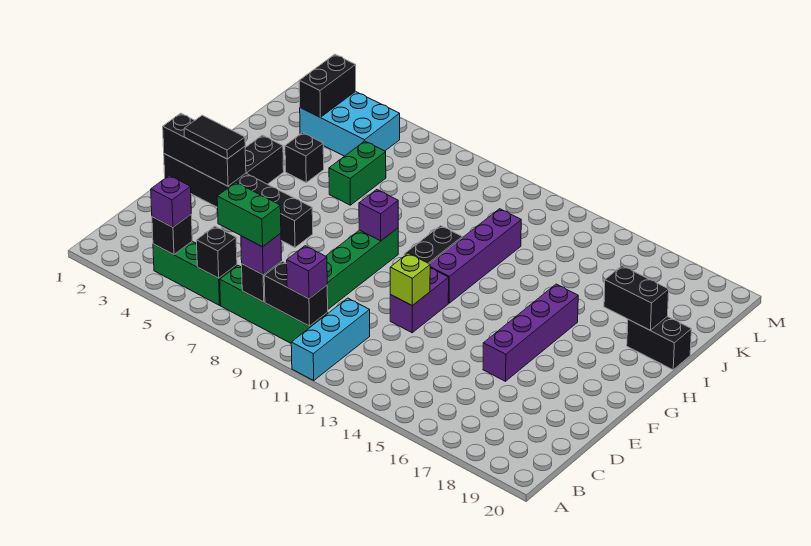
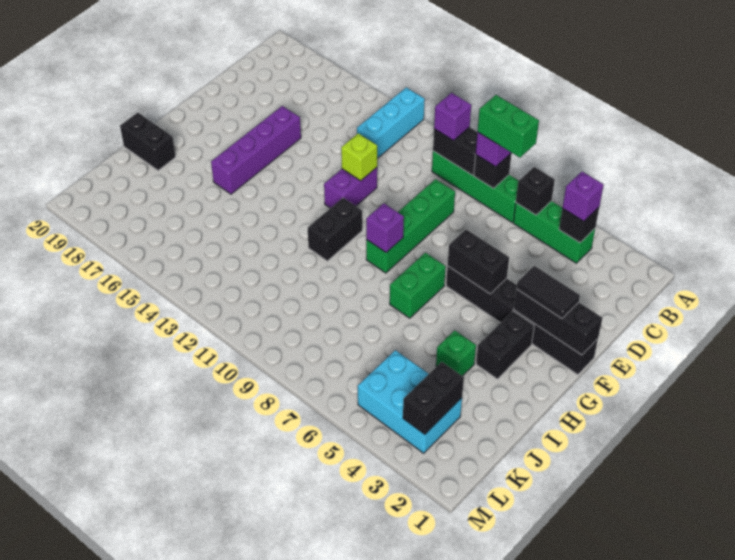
cyan brick A11:C11 level 1 -> cyan brick A13:C13 level 1
purple brick G12:J12 level 1 -> none
black brick I4 level 1 -> green brick I4 level 1
green brick I6:J6 level 1 -> green brick G7:H7 level 1
black brick I18:I19 level 2 -> black brick F5:F6 level 2

